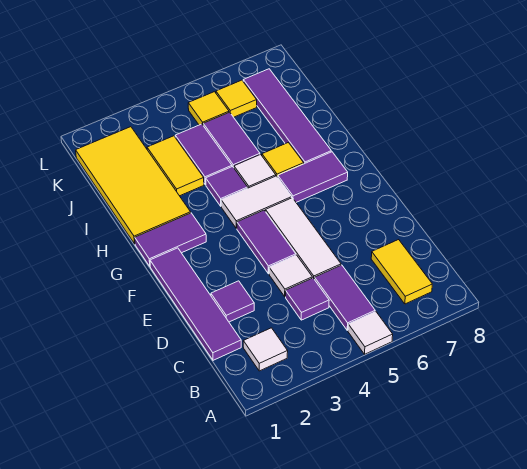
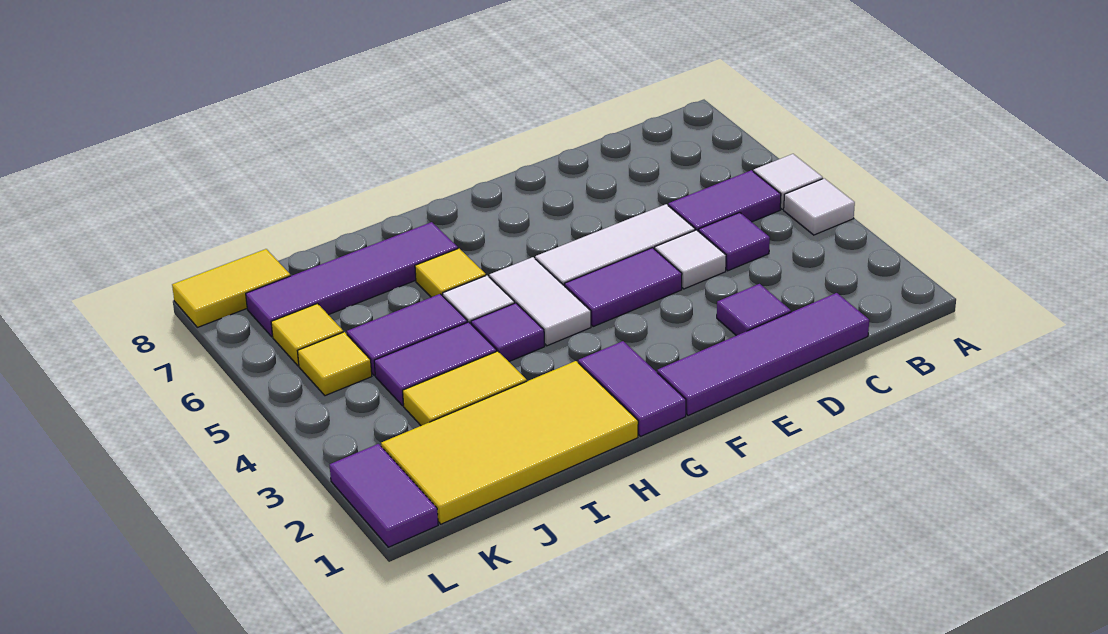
white tile B2 level 1 -> white tile A4 level 1
yellow tile B7:C7 level 1 -> yellow tile K8:L8 level 1
purple tile G6:G7 level 1 -> purple tile L1:L2 level 1

